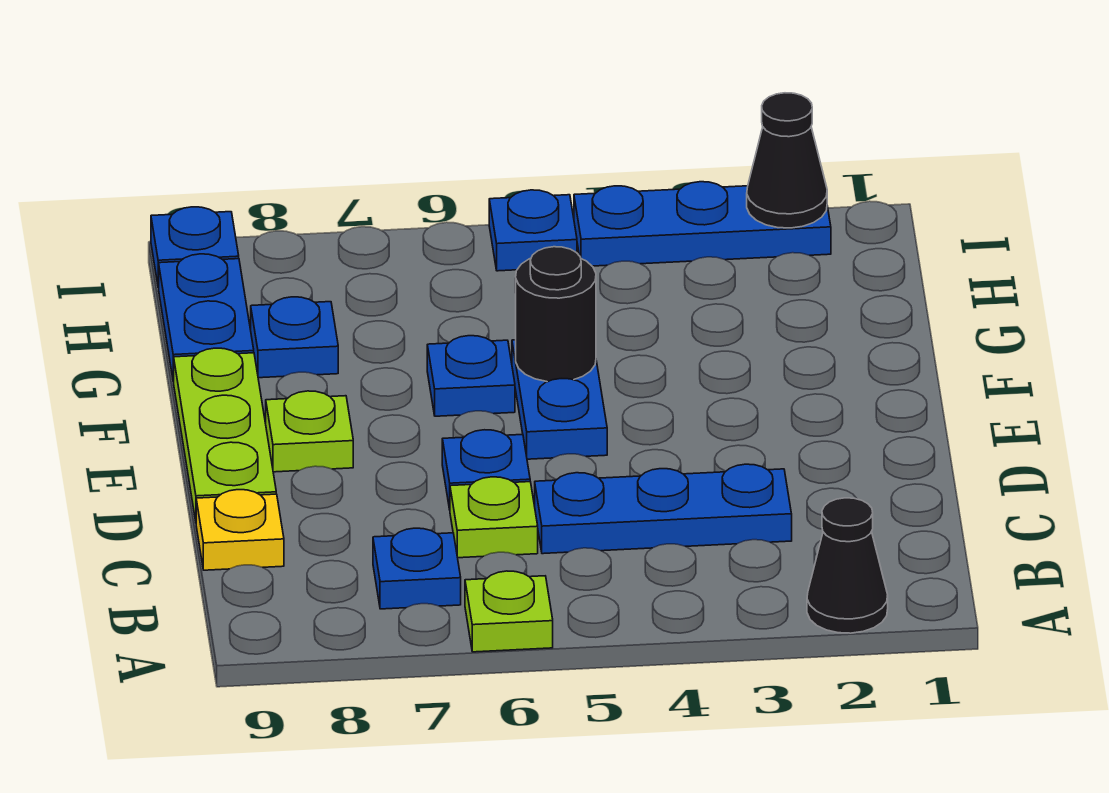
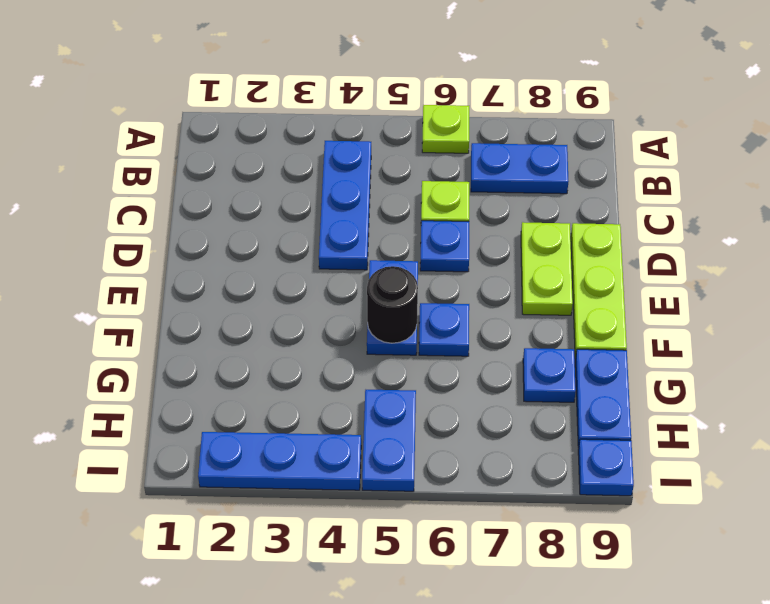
black cone A2 level 1 -> none
blue plate B7 level 1 -> blue plate B7:B8 level 1
blue plate C3:C5 level 1 -> blue plate B4:D4 level 1
yellow plate C9 level 1 -> none
lime plate E8 level 1 -> lime plate D8:E8 level 1
black cone I2 level 2 -> none
blue plate I5 level 1 -> blue plate H5:I5 level 1

